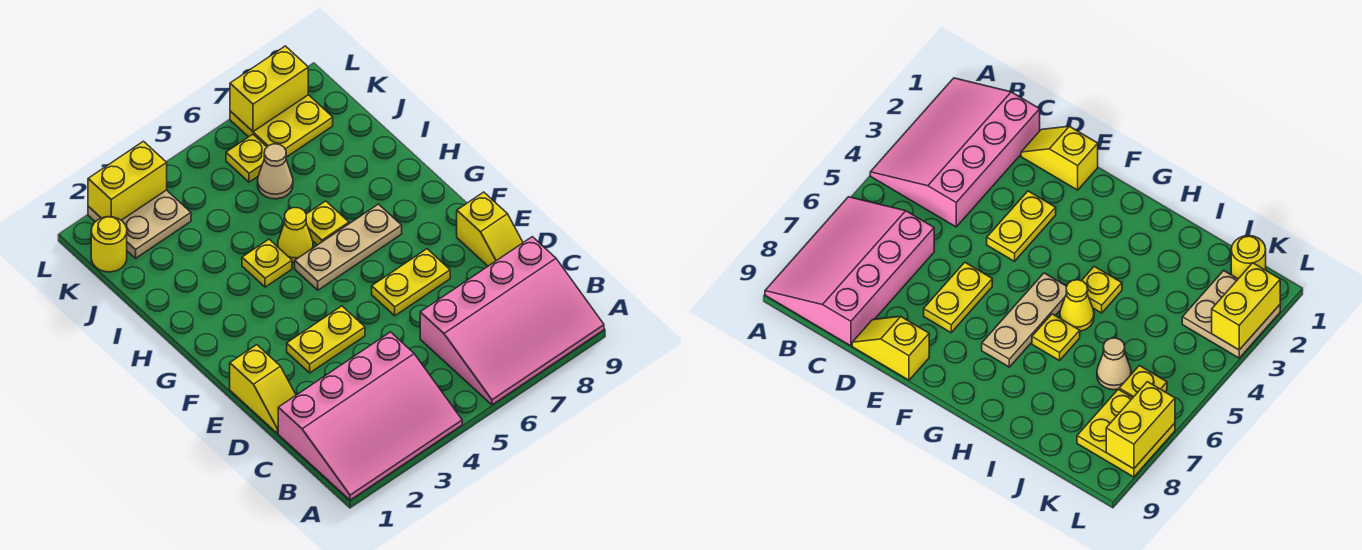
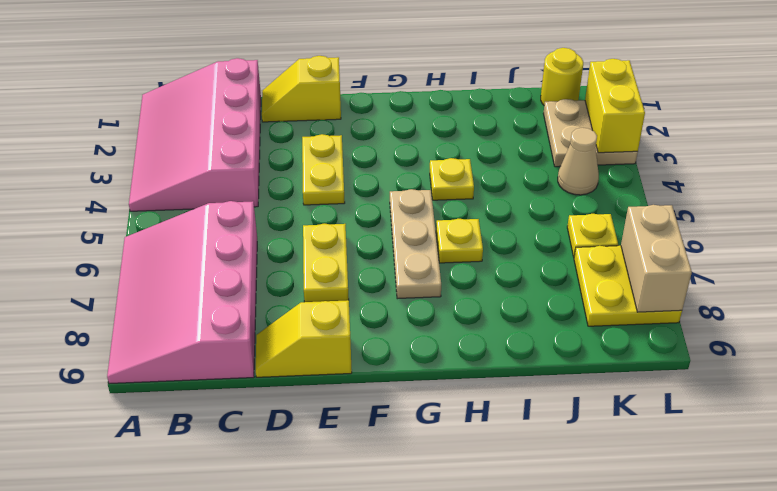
yellow cone H5 level 1 -> none
tan cone J6 level 1 -> tan cone K4 level 1
yellow brick L7:L8 level 2 -> tan brick L7:L8 level 2

